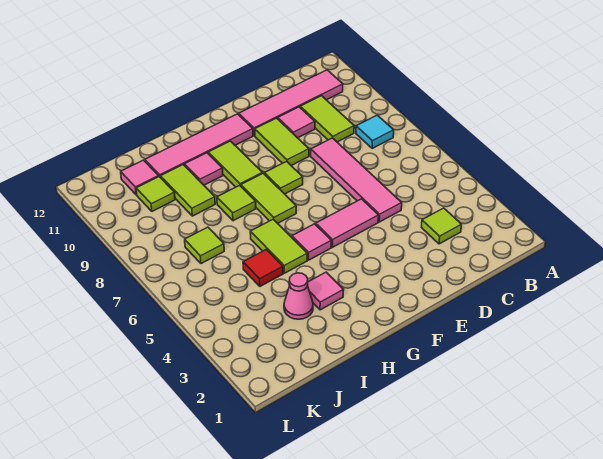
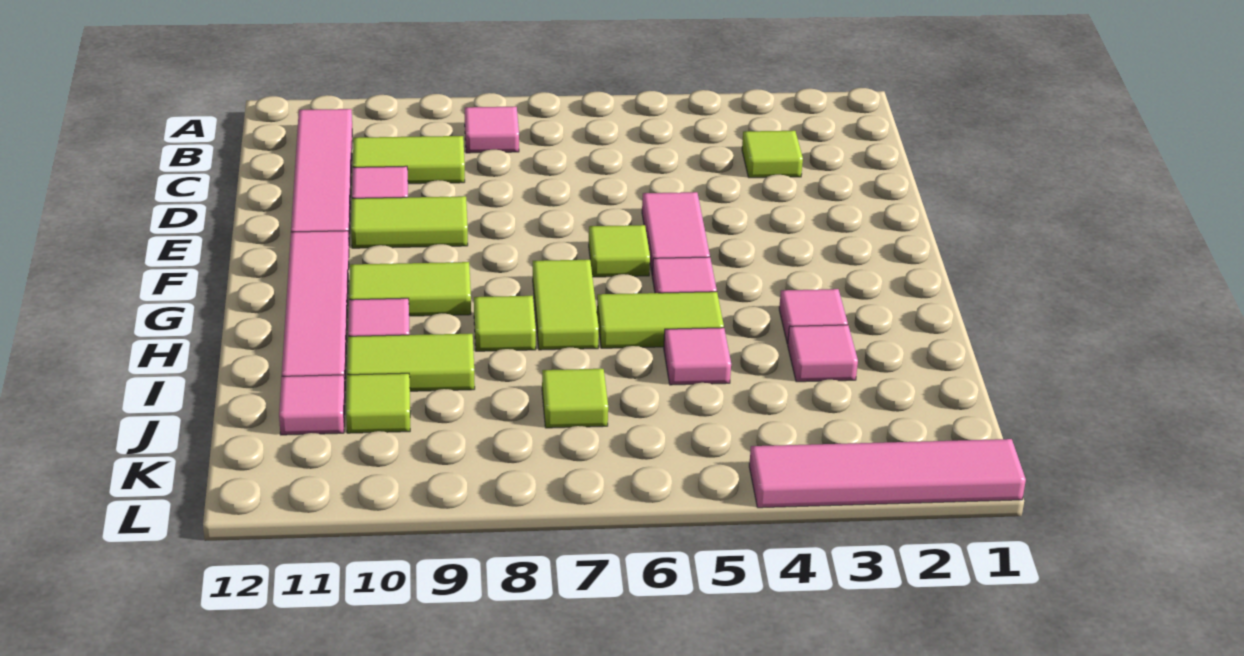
cyan tile B8 level 1 -> pink tile B8 level 1
pink tile D5:D8 level 1 -> pink tile L1:L4 level 1
lime tile F8 level 1 -> lime tile F6 level 1
lime tile G7:G8 level 1 -> lime tile G7:H7 level 1
pink cone I3 level 1 -> pink tile I3 level 1
red tile I5 level 1 -> pink tile I5 level 1

